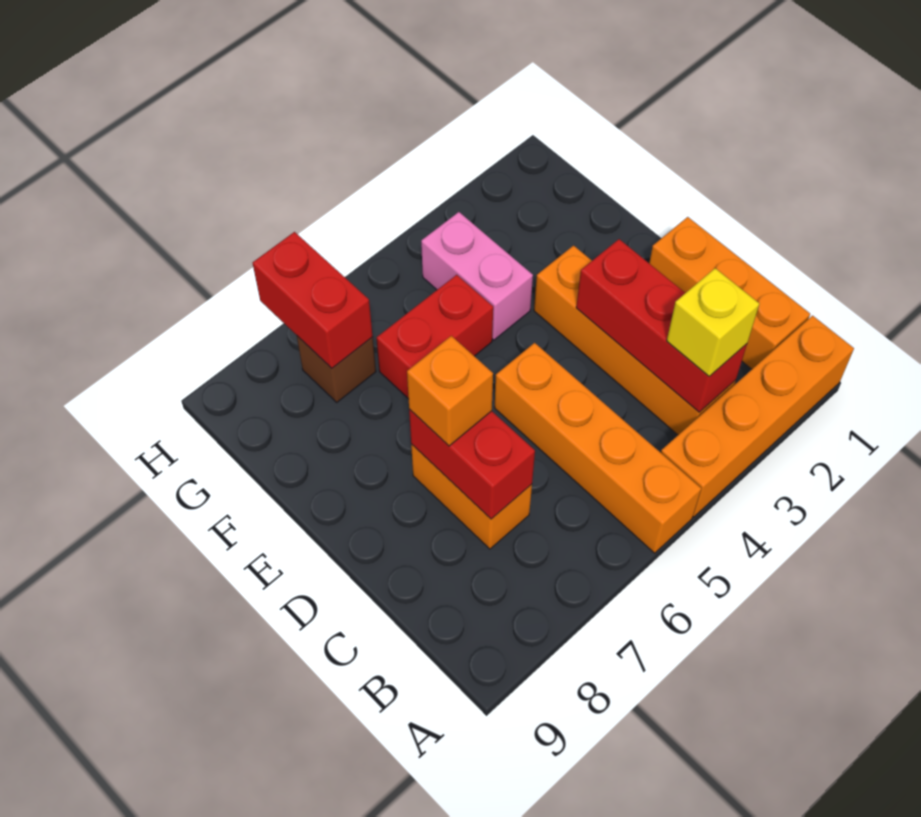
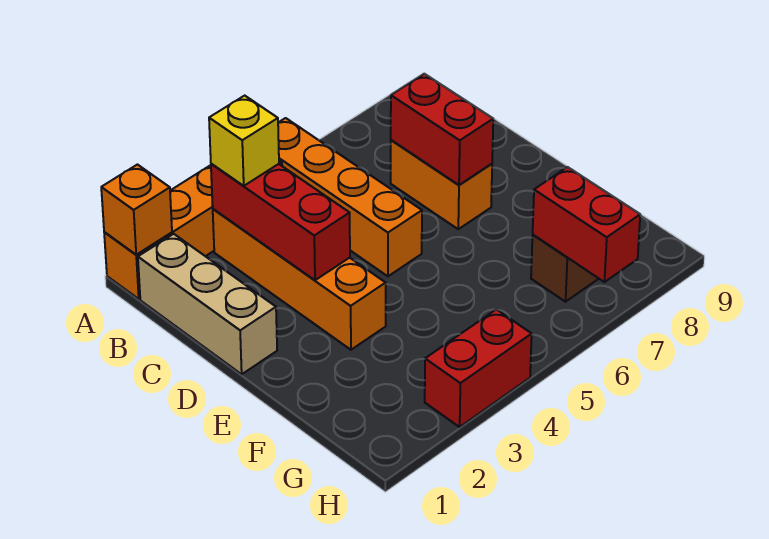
orange brick B1:D1 level 1 -> tan brick B1:D1 level 1
orange brick D7 level 3 -> orange brick A1 level 2
pink brick F4:G4 level 1 -> none
red brick F5:F6 level 1 -> red brick H3:H4 level 1

